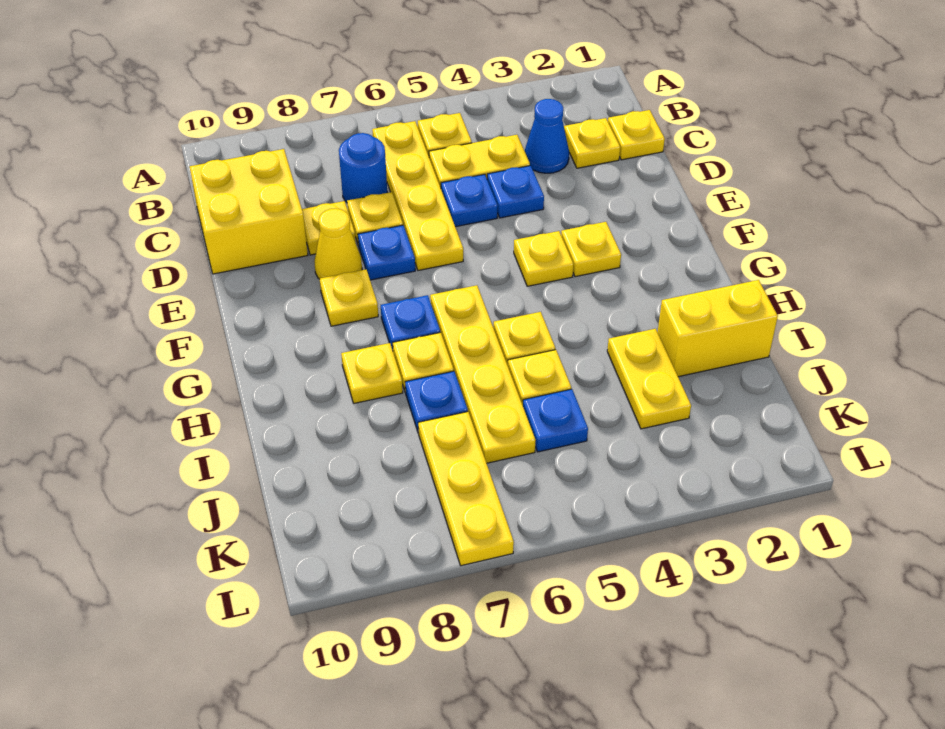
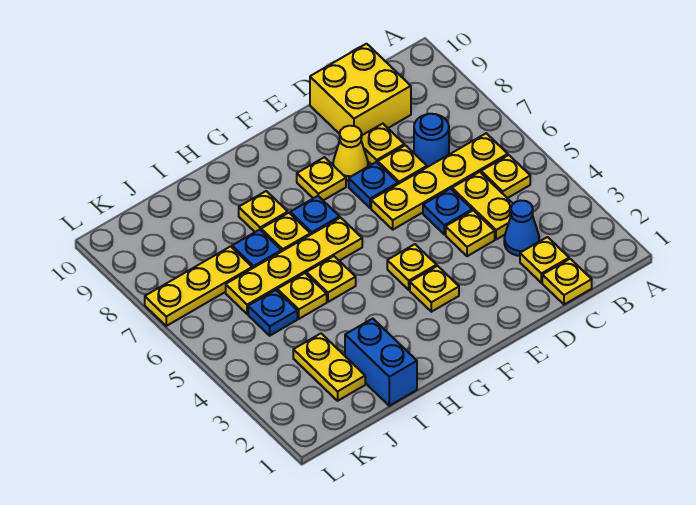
blue plate D4 level 1 -> yellow plate D4 level 1
yellow brick I1:I2 level 1 -> blue brick I1:I2 level 1
yellow plate I3:J3 level 1 -> yellow plate J2:J3 level 1

